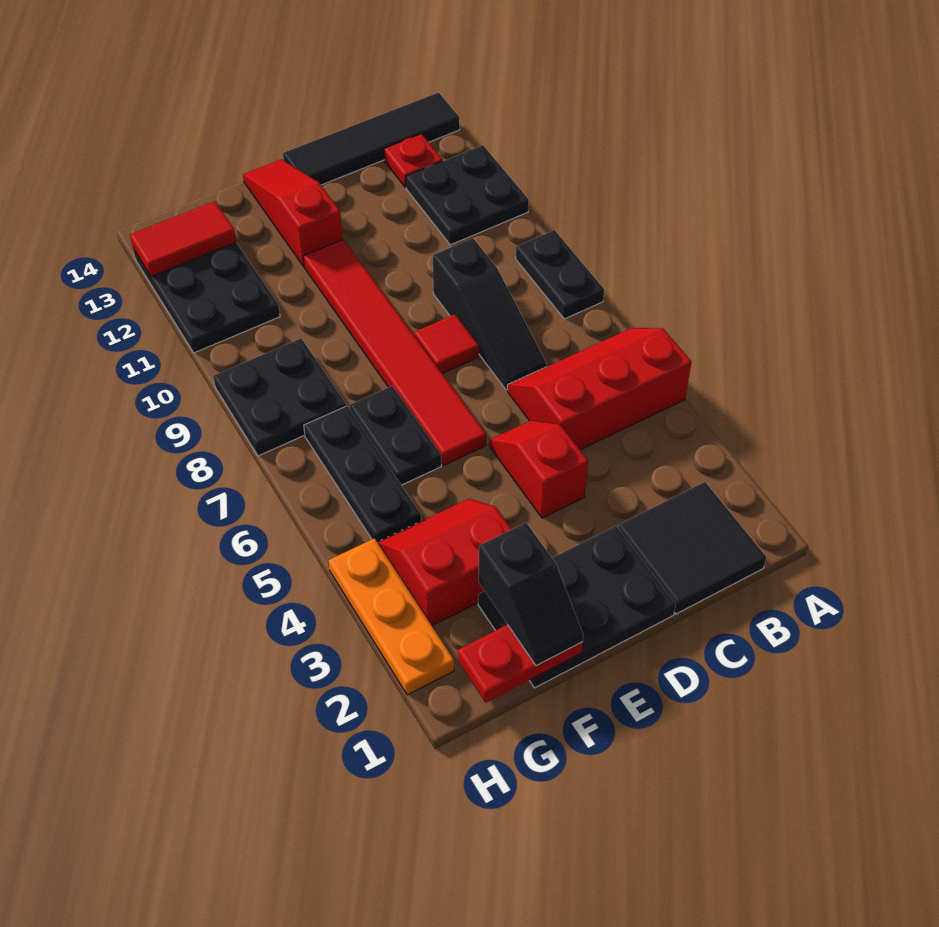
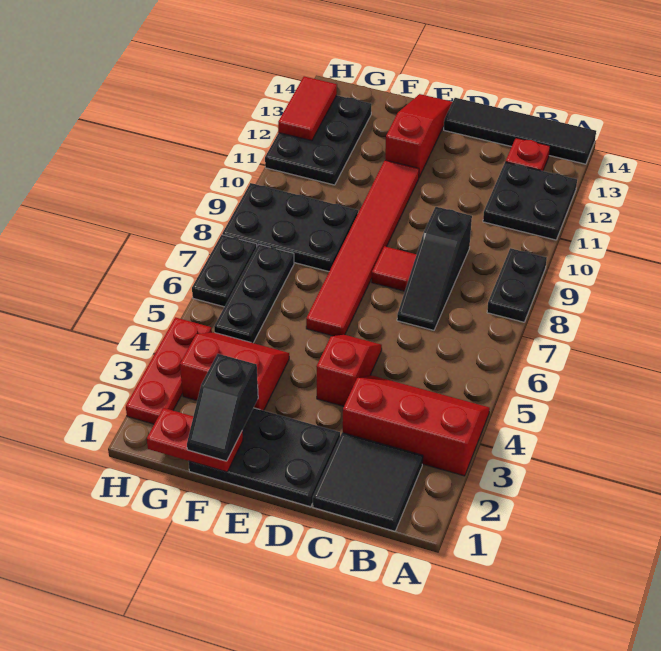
red slope A5:C6 level 1 top 5 -> red slope A3:C4 level 1 top 3
black plate F6:F7 level 1 -> black plate H6:H7 level 1
black plate G8:H9 level 1 -> black plate F8:H9 level 1
red tile G13:H13 level 2 -> red tile H12:H13 level 2
orange plate H2:H4 level 1 -> red plate H2:H4 level 1

